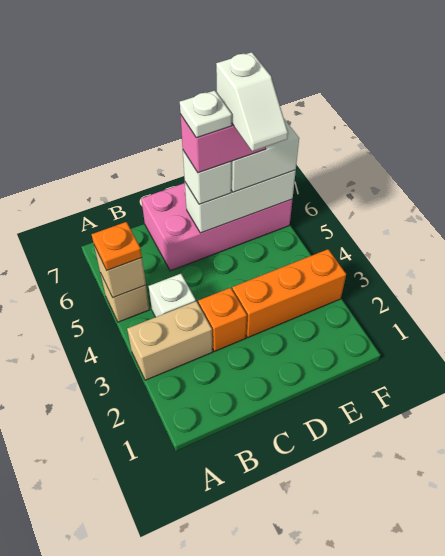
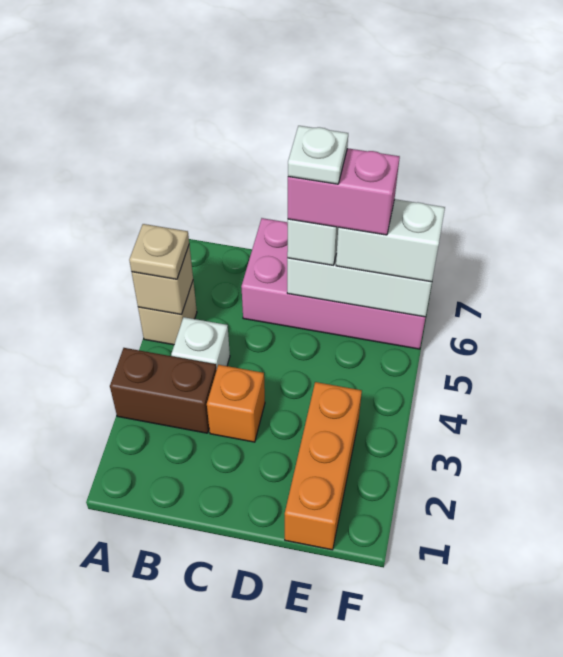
tan brick A3:B3 level 1 -> brown brick A3:B3 level 1
orange plate A5 level 3 -> tan plate A5 level 3
orange brick D3:F3 level 1 -> orange brick E1:E3 level 1
white slope E5:E6 level 5 top 6 -> none

